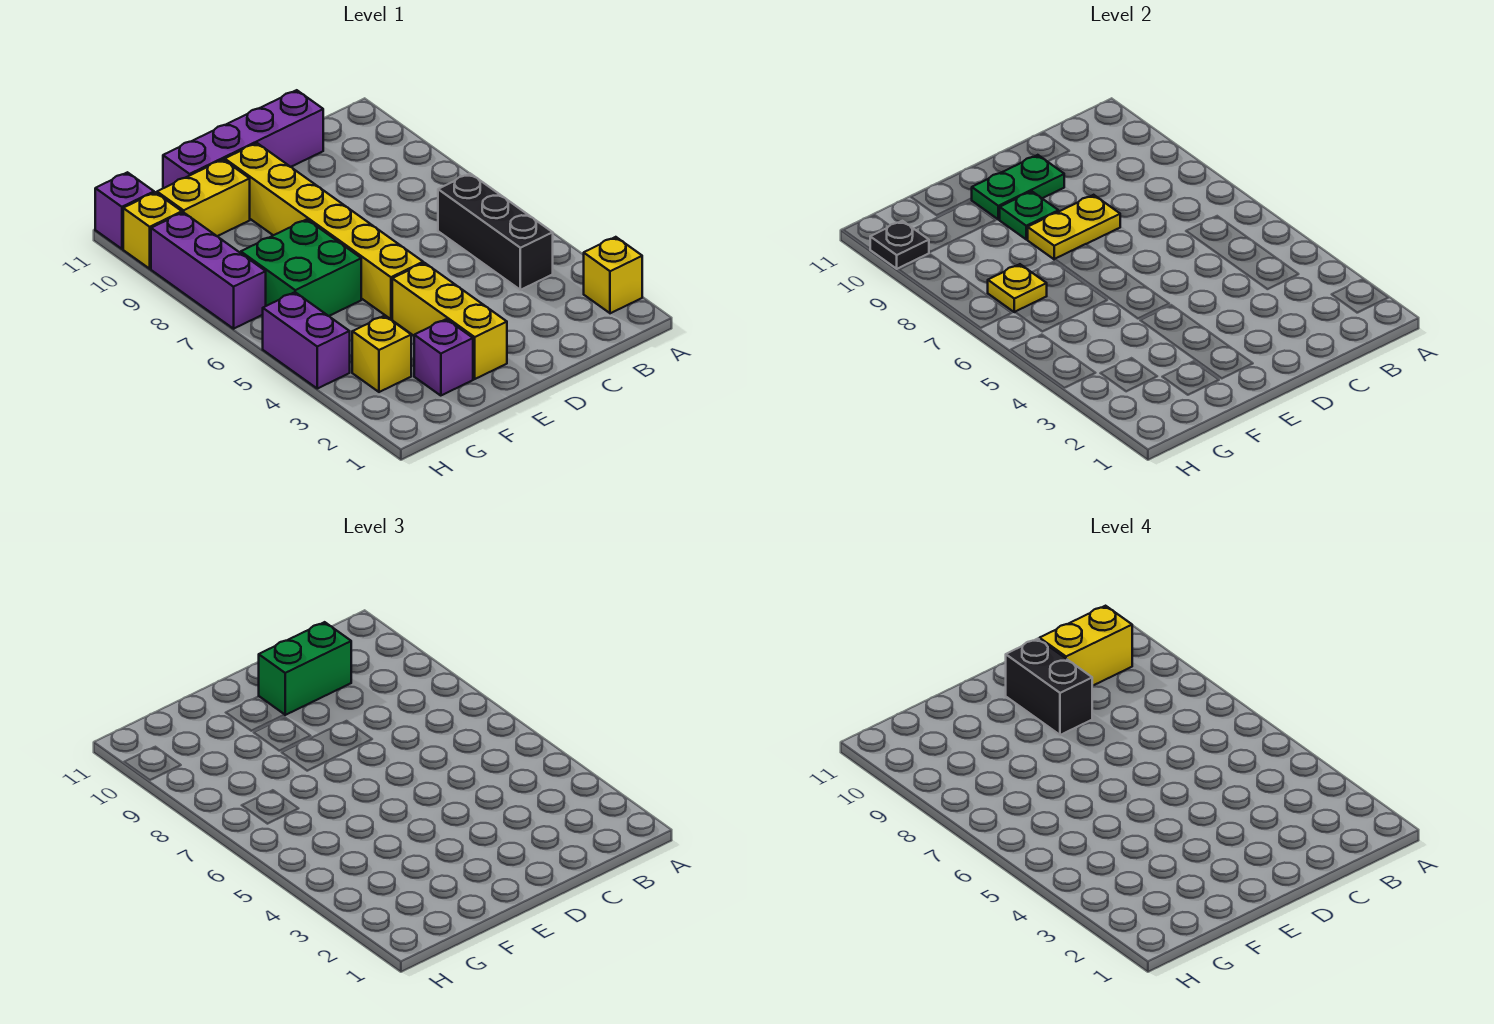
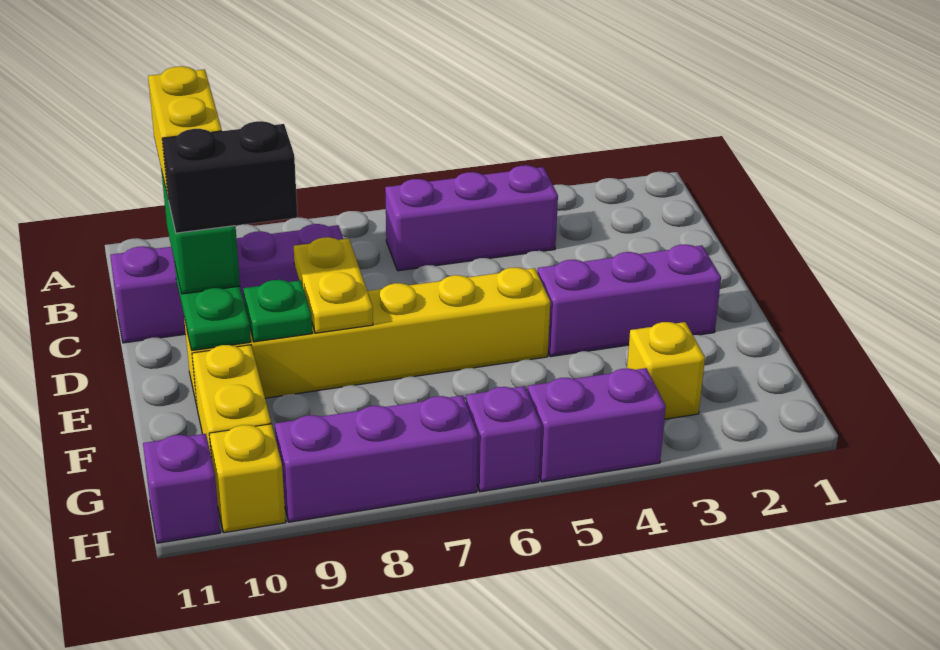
yellow brick A2 level 1 -> none
black brick B4:B6 level 1 -> purple brick B4:B6 level 1
purple brick C11:F11 level 1 -> purple brick C8:C11 level 1
yellow brick E2:E4 level 1 -> purple brick E2:E4 level 1
purple brick F2 level 1 -> purple brick H6 level 1
green brick F6:G7 level 1 -> none
yellow plate G7 level 2 -> none
black plate H10 level 2 -> none

